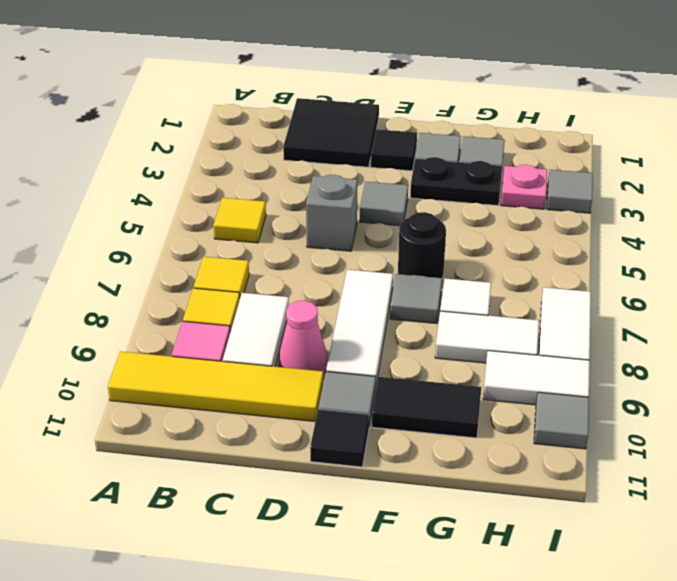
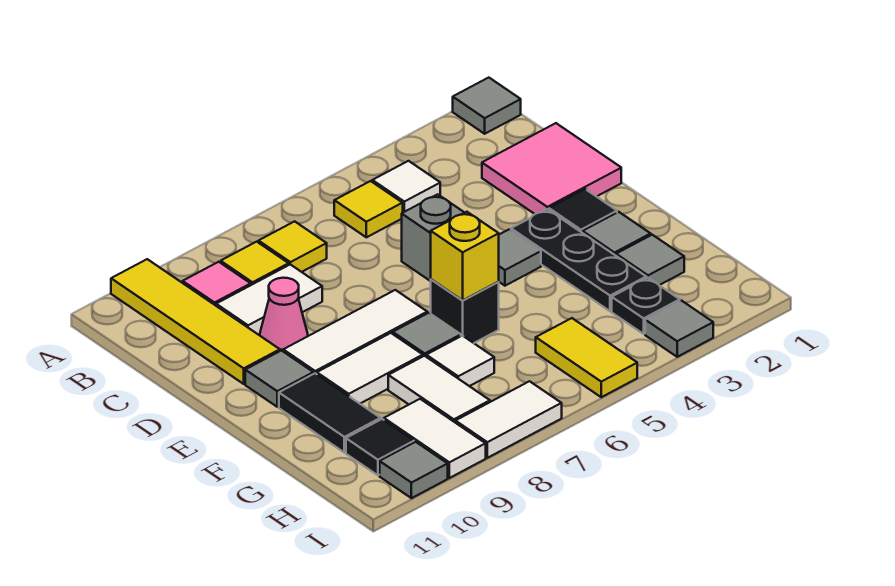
none -> grey tile A1 level 1
none -> white tile B4 level 1
black tile C1:D2 level 1 -> pink tile C1:D2 level 1
black tile E11 level 1 -> black tile H10 level 1
black plate F3:G3 level 1 -> black plate E3:G3 level 1
black round brick F6 level 1 -> black brick F6 level 1
none -> yellow brick F6 level 2
none -> white tile F8:F9 level 1
pink plate H3 level 1 -> black plate H3 level 1
none -> yellow tile H5:I5 level 1

